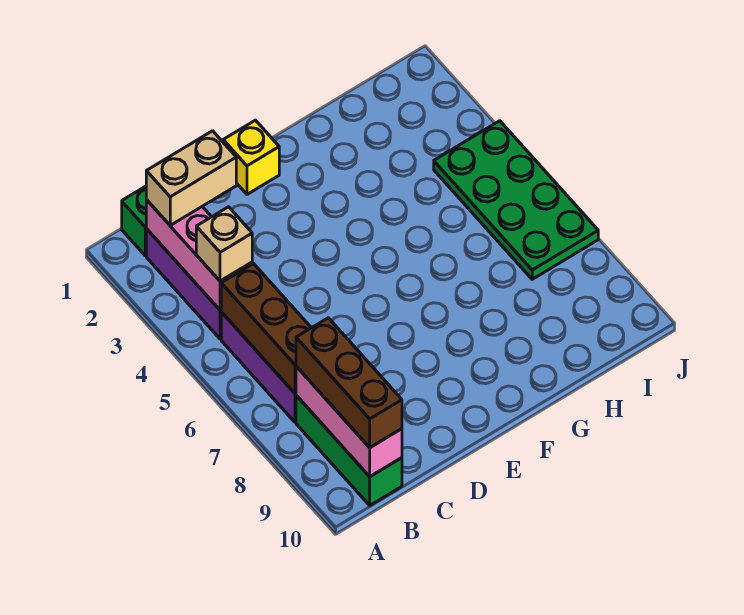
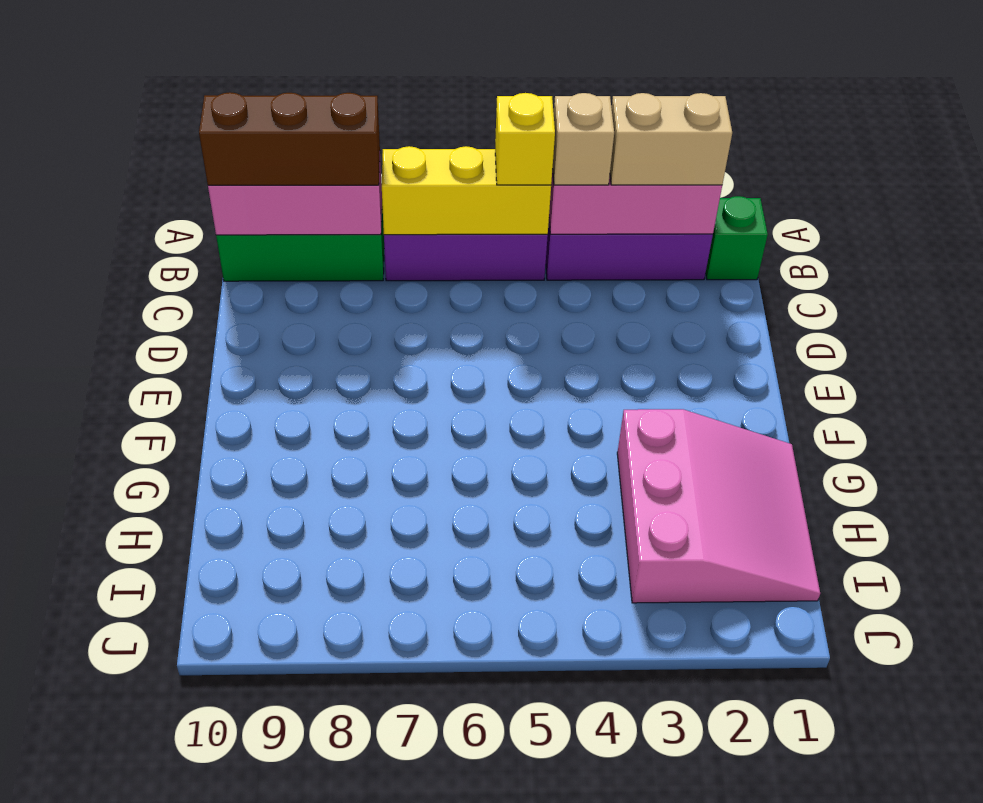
tan brick B2:C2 level 3 -> tan brick B2:B3 level 3
brown brick B5:B7 level 2 -> yellow brick B5:B7 level 2
yellow brick E1 level 1 -> yellow brick B5 level 3
none -> pink slope G1:I3 level 1 top 3
green plate I4:J7 level 1 -> none

